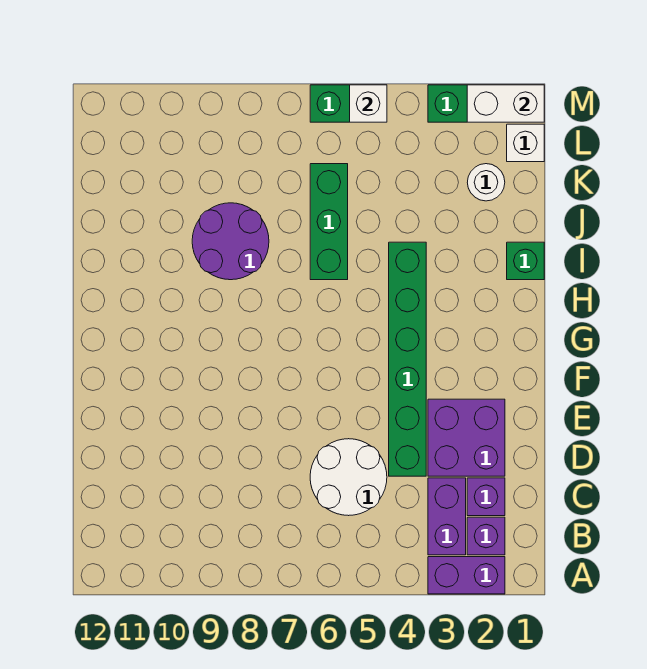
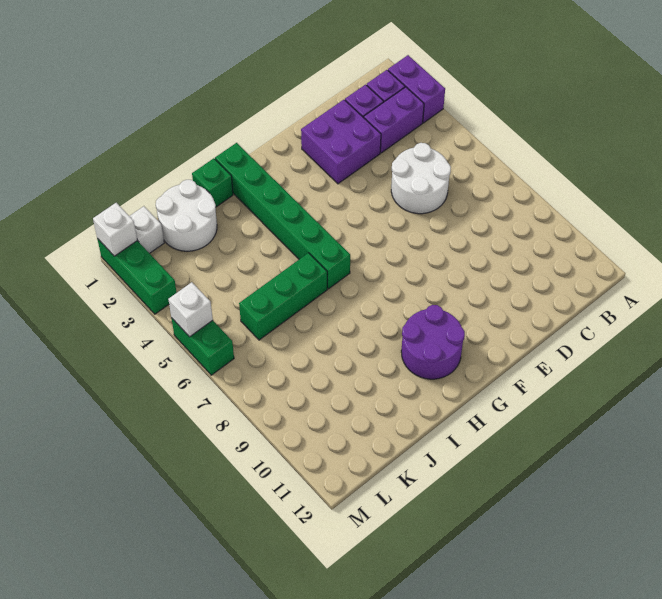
green brick D4:I4 level 1 -> green brick H1:H6 level 1
purple round brick I8:J9 level 1 -> purple round brick G10:H11 level 1
white round brick K2 level 1 -> white round brick J1:K2 level 1
white brick M1:M2 level 2 -> white brick M1 level 2

